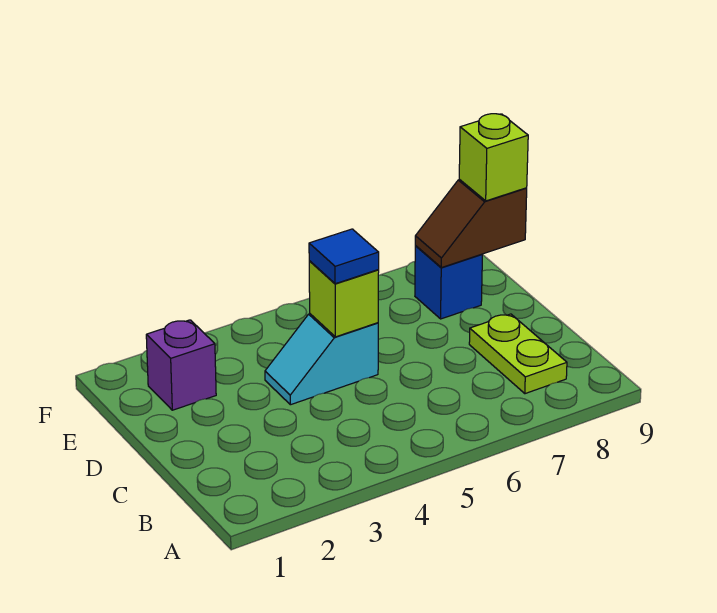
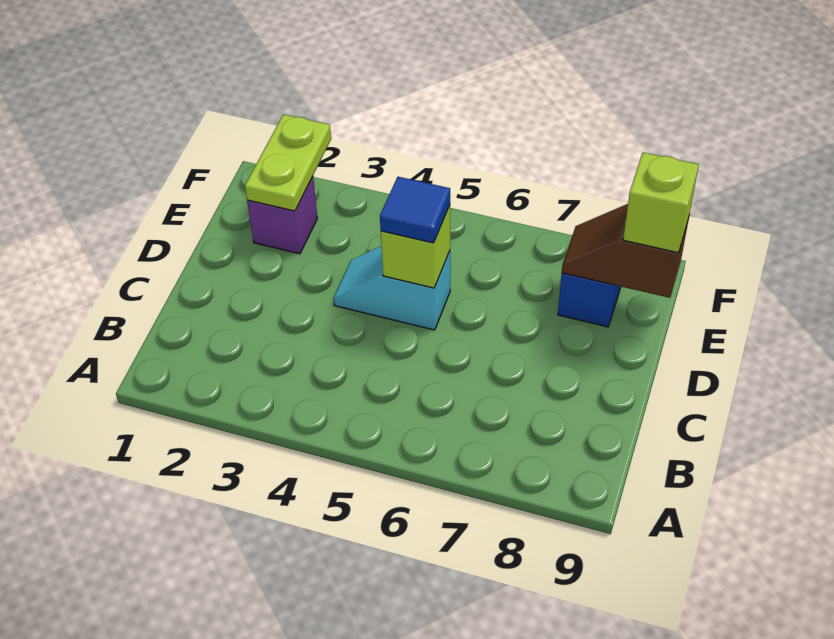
lime plate B8:C8 level 1 -> lime plate E2:F2 level 2

